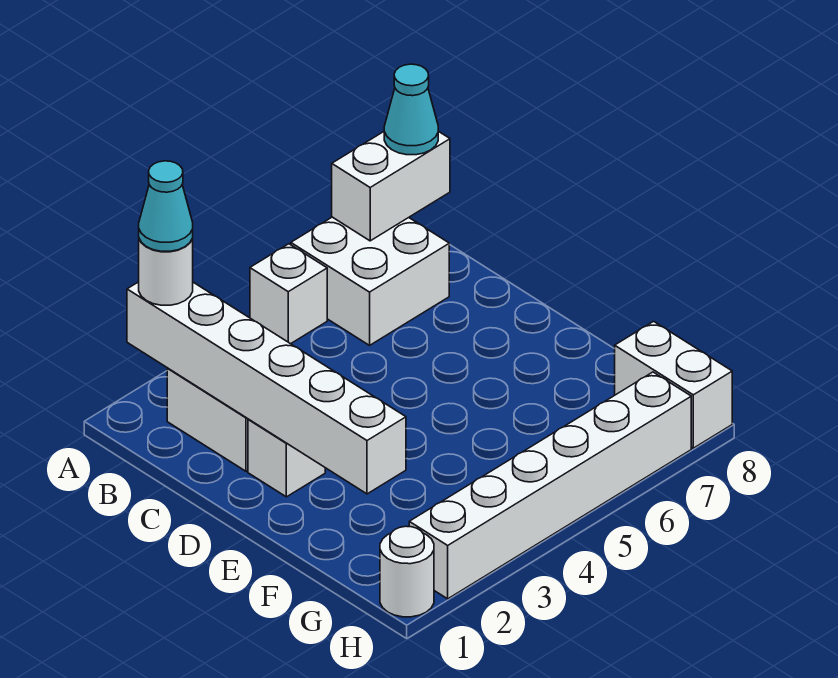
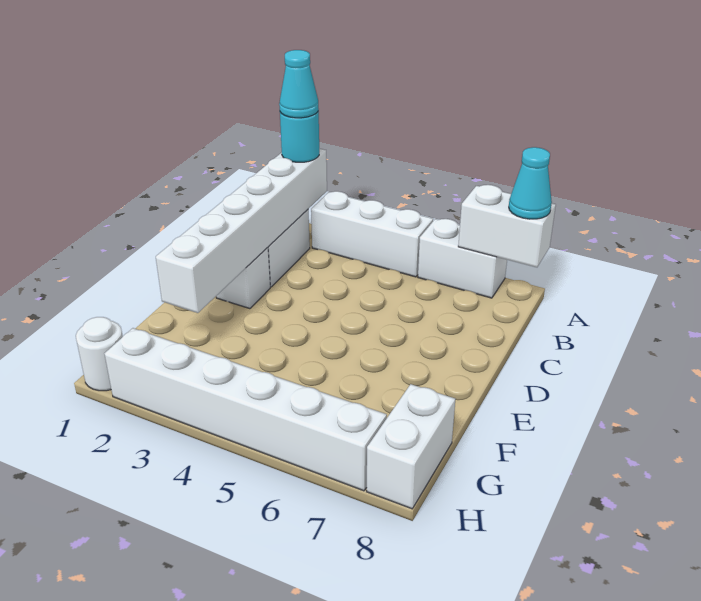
white round brick A2 level 3 -> cyan round brick A2 level 3
white brick A5 level 1 -> white brick A3:A5 level 1
white brick A6:B7 level 1 -> white brick A6:A7 level 1

